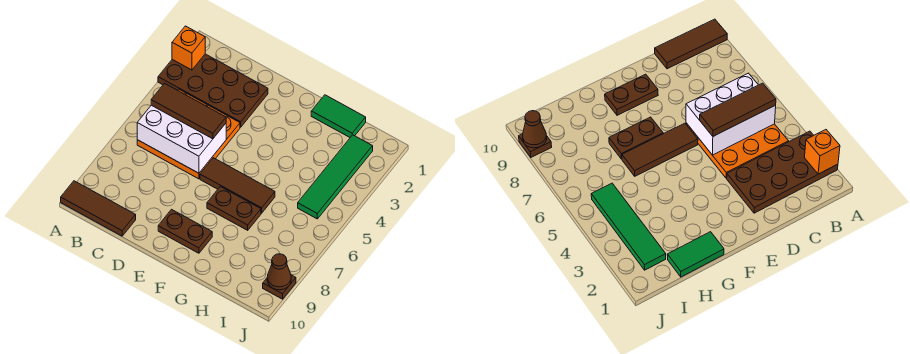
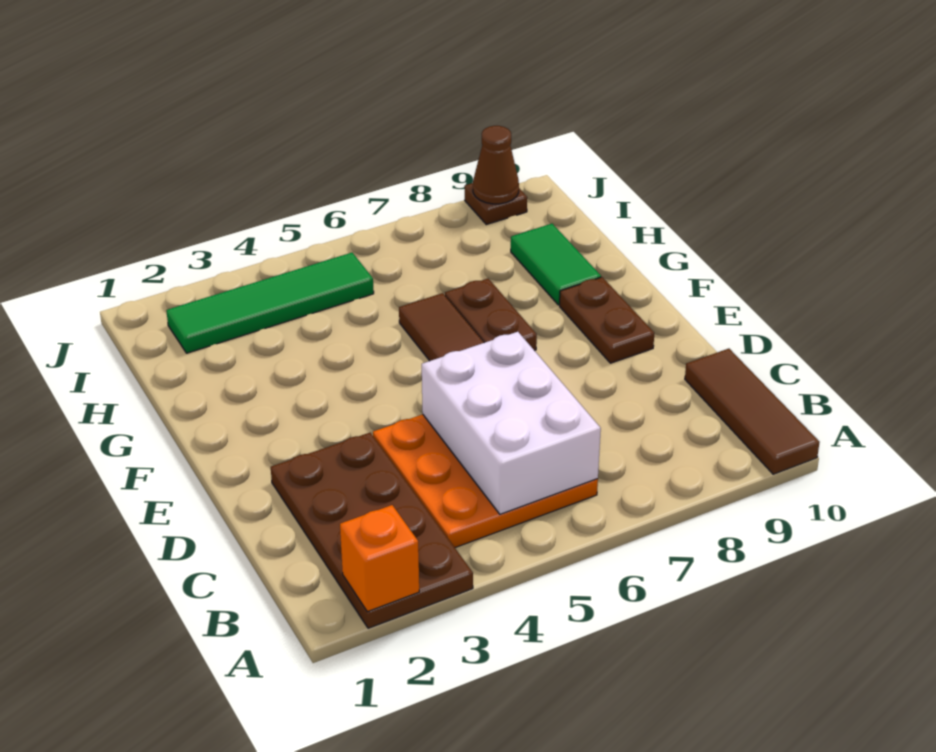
brown tile B5:D5 level 3 -> none
green tile G1:H1 level 1 -> green tile G9:H9 level 1

